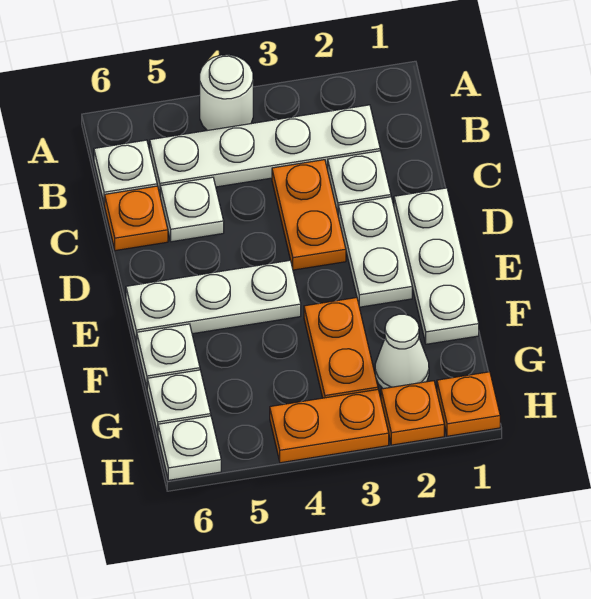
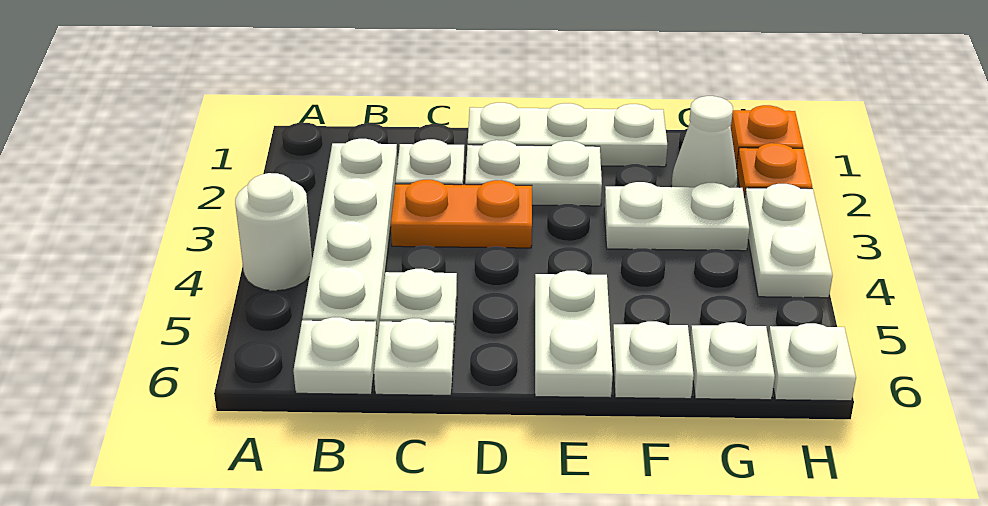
orange plate C6 level 1 -> white plate C6 level 1
white plate E4:E6 level 1 -> white plate E5:E6 level 1
orange plate F3:G3 level 1 -> white plate F3:G3 level 1
orange plate H3:H4 level 1 -> white plate H3:H4 level 1

